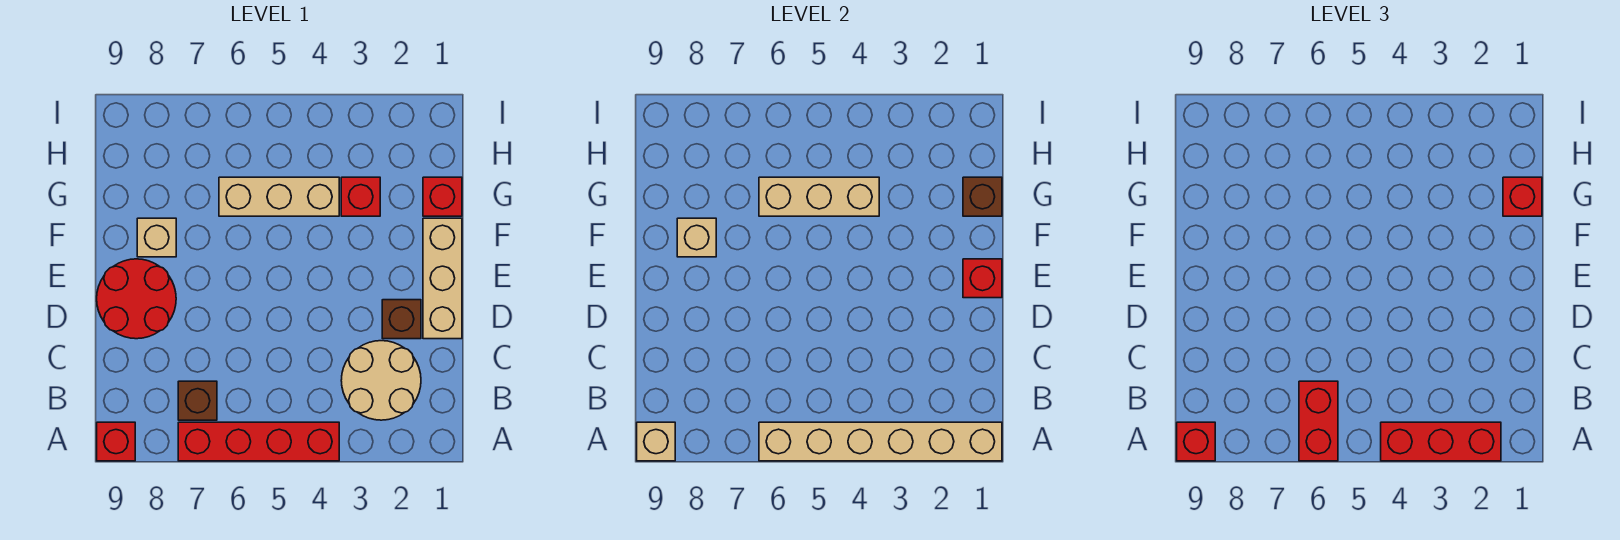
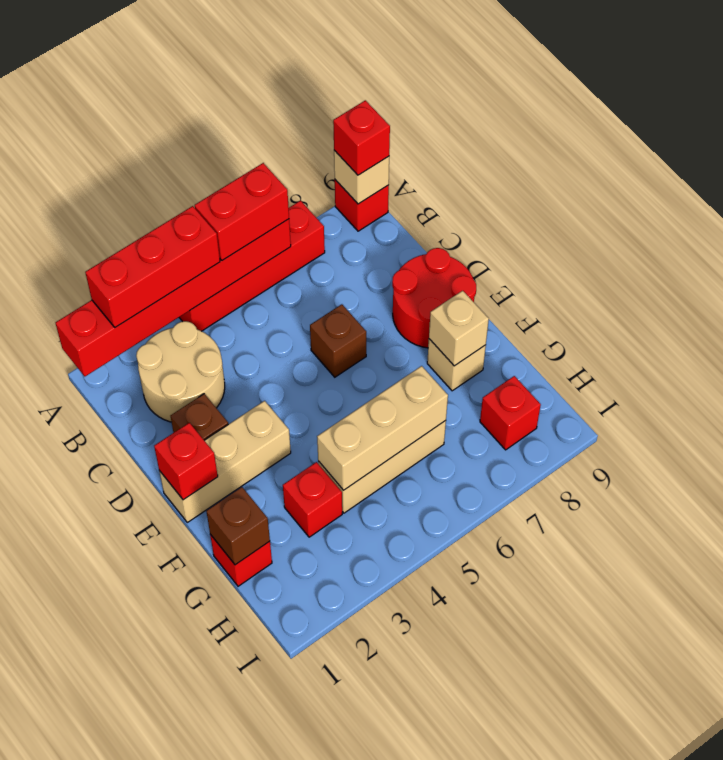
tan brick A1:A6 level 2 -> red brick A1:A6 level 2
red brick A6:B6 level 3 -> red brick A5:A6 level 3
brown brick B7 level 1 -> brown brick D6 level 1
tan brick D1:F1 level 1 -> tan brick E1:E3 level 1
red brick G1 level 3 -> red brick H8 level 1

